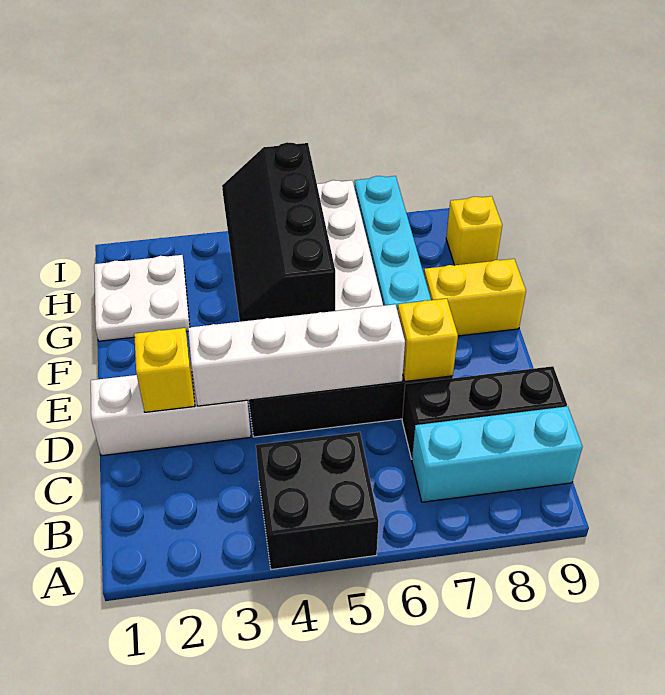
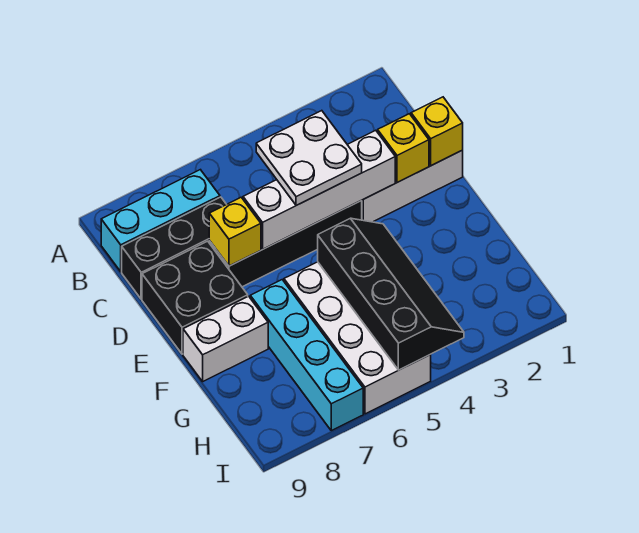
black brick A4:B5 level 1 -> black brick D8:E9 level 1
yellow brick F8:F9 level 1 -> white brick F8:F9 level 1
white plate G1:H2 level 1 -> white plate C4:D5 level 3
yellow brick H9 level 1 -> yellow brick D1 level 2

